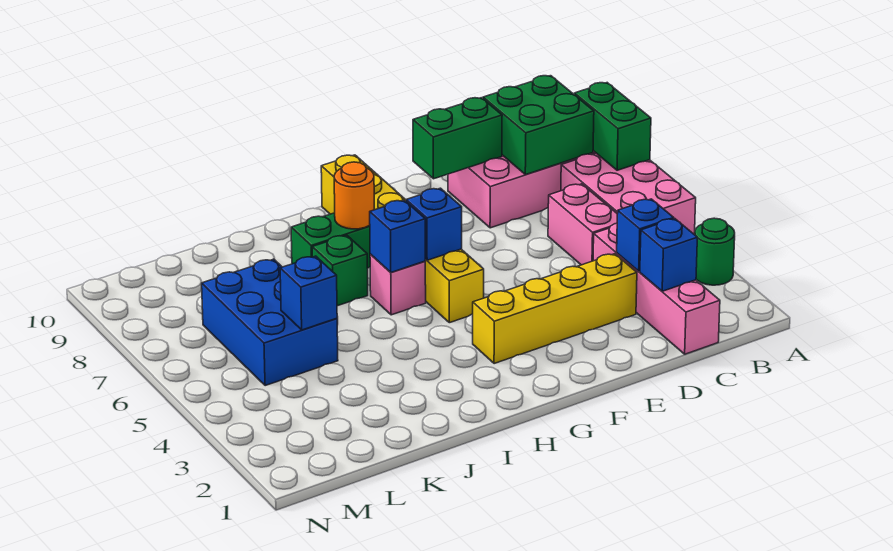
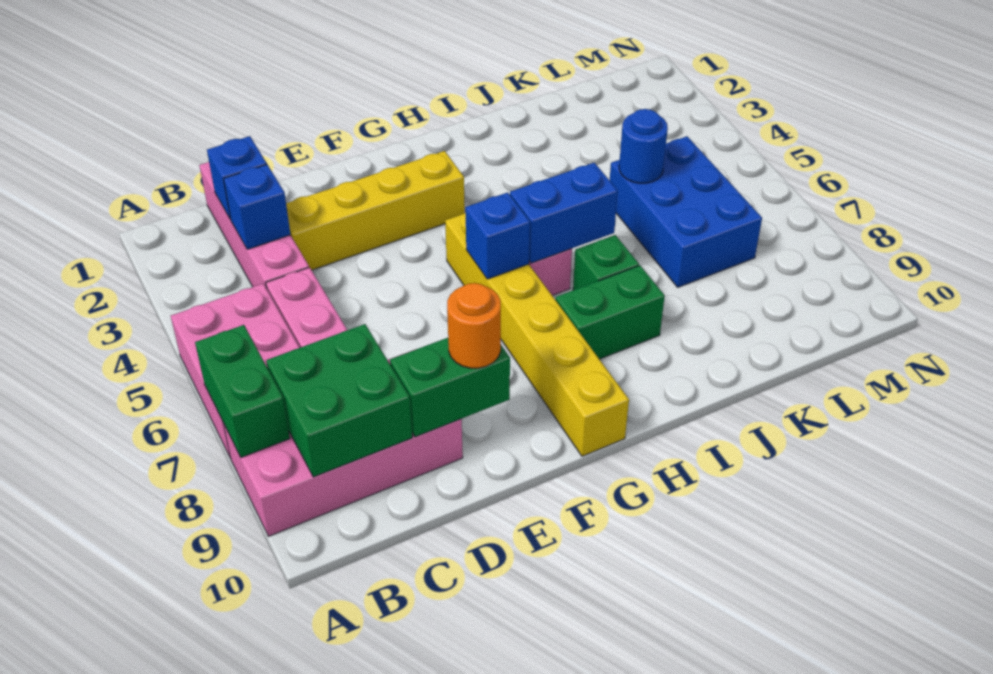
green round brick A3 level 1 -> none
blue brick H6 level 2 -> blue brick H6:I6 level 2
orange round brick H8 level 2 -> orange round brick E9 level 3
blue brick K5 level 2 -> blue round brick K5 level 2

